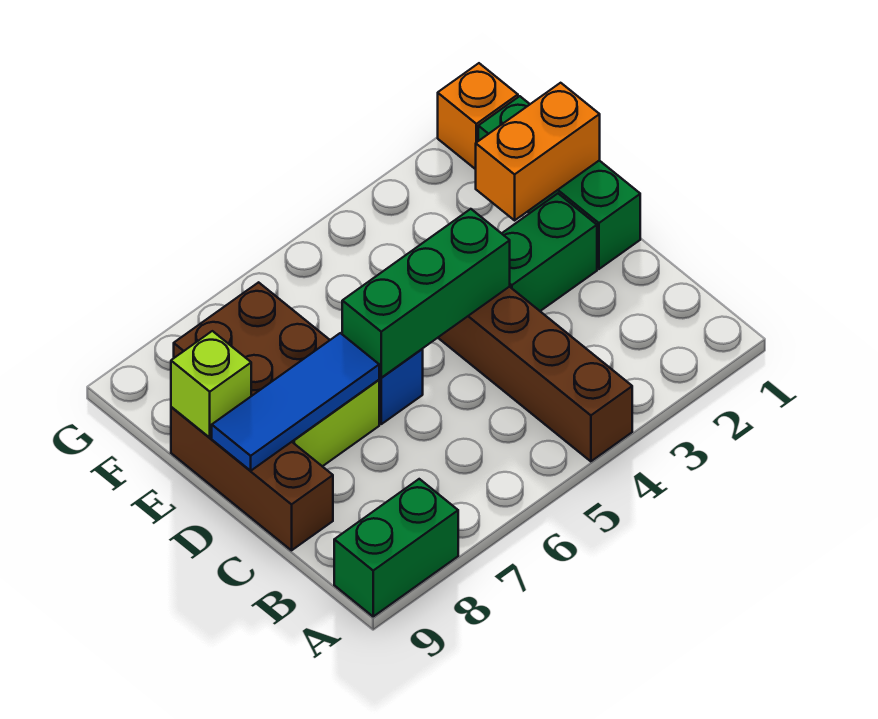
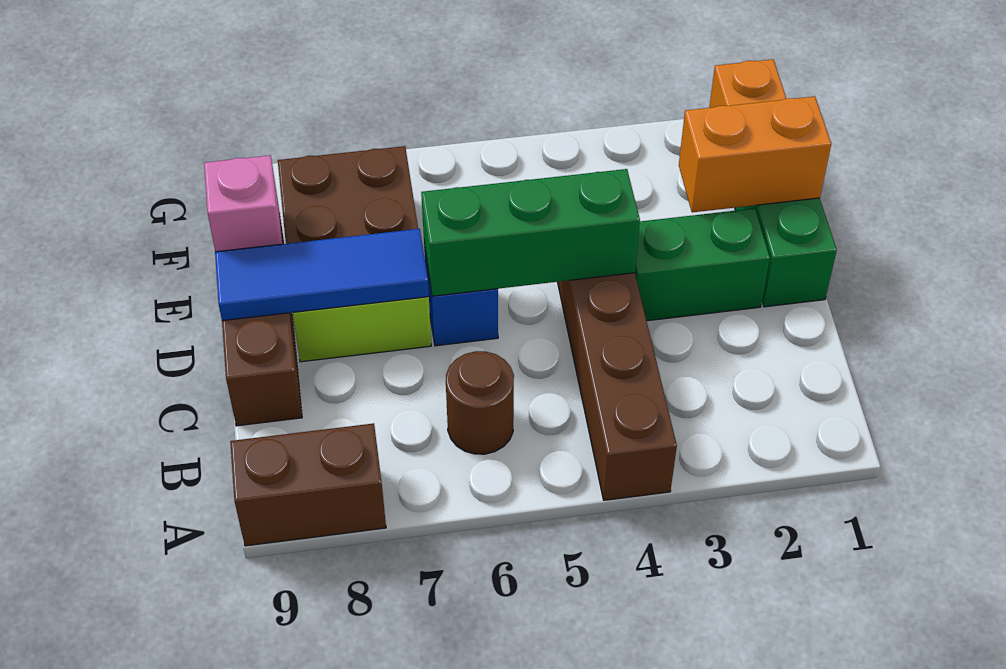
green brick A8:A9 level 1 -> brown brick A8:A9 level 1
none -> brown round brick B6 level 1
lime brick E9 level 2 -> pink brick E9 level 2

